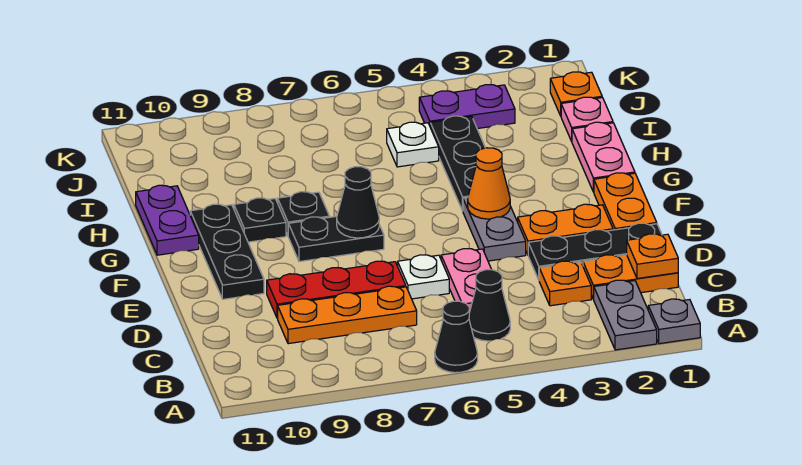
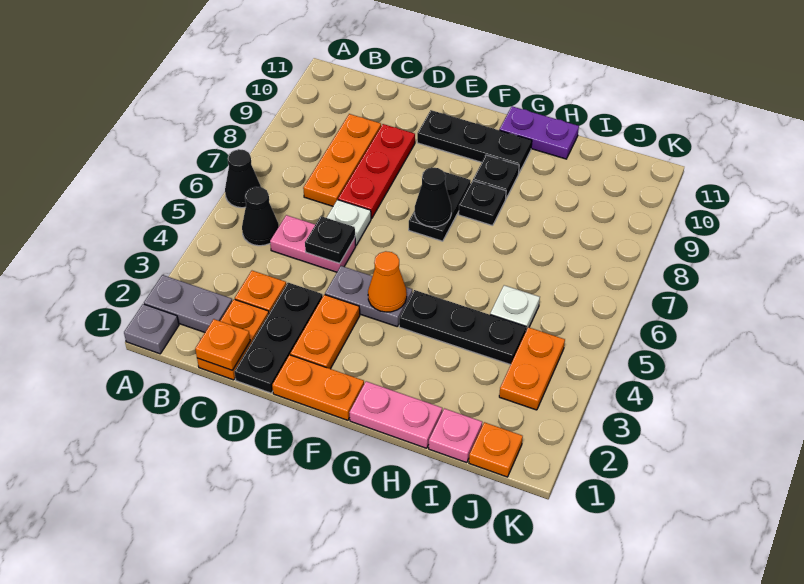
none -> black plate D5 level 2
purple plate J3:J4 level 1 -> orange plate J3:J4 level 1

